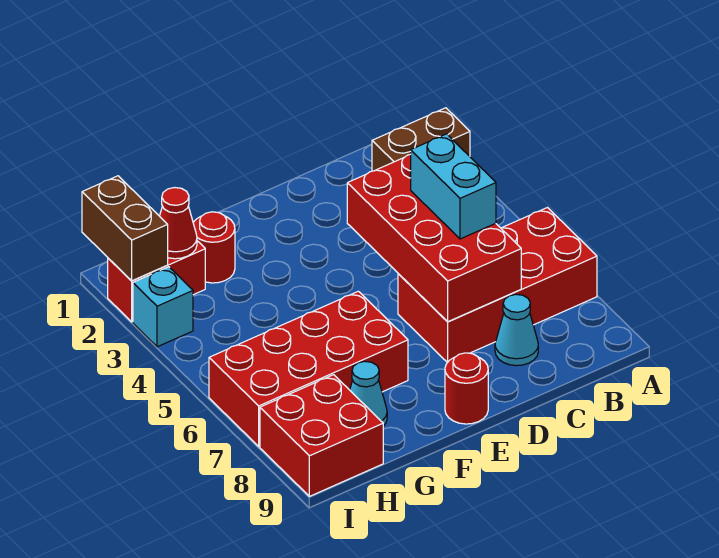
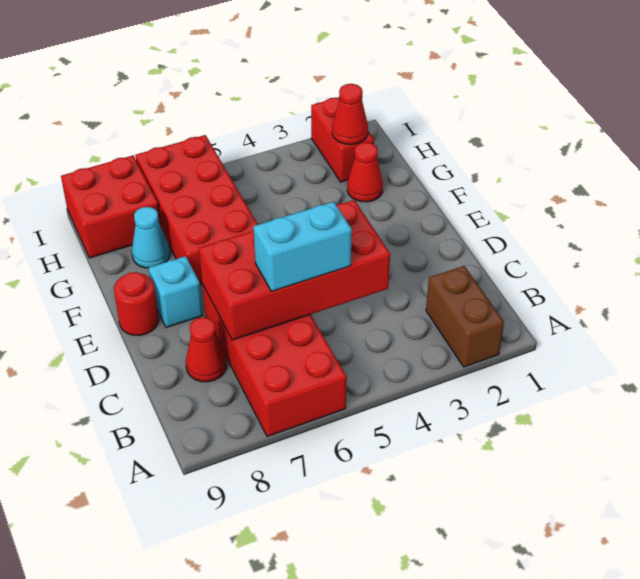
cyan cone C8 level 1 -> red cone C8 level 1
red round brick G2 level 1 -> red cone G2 level 1
brown brick I1:I2 level 2 -> none
cyan brick I3 level 1 -> cyan brick E8 level 1

